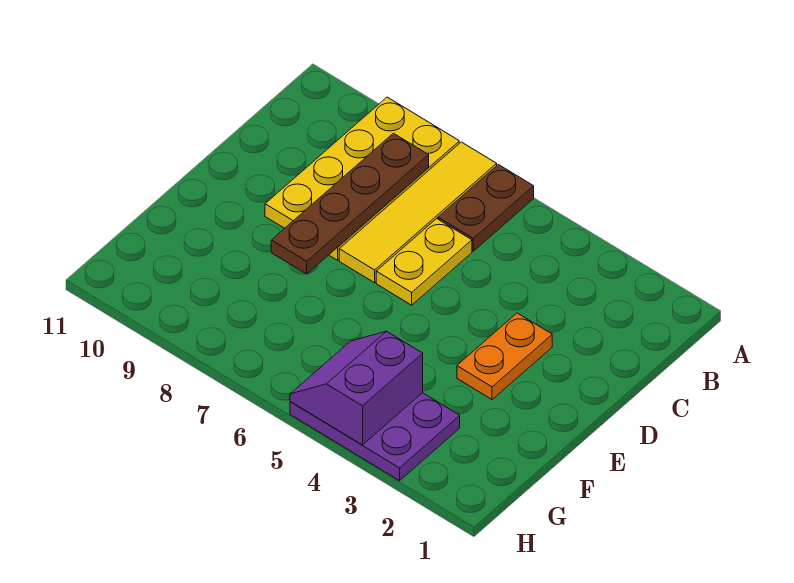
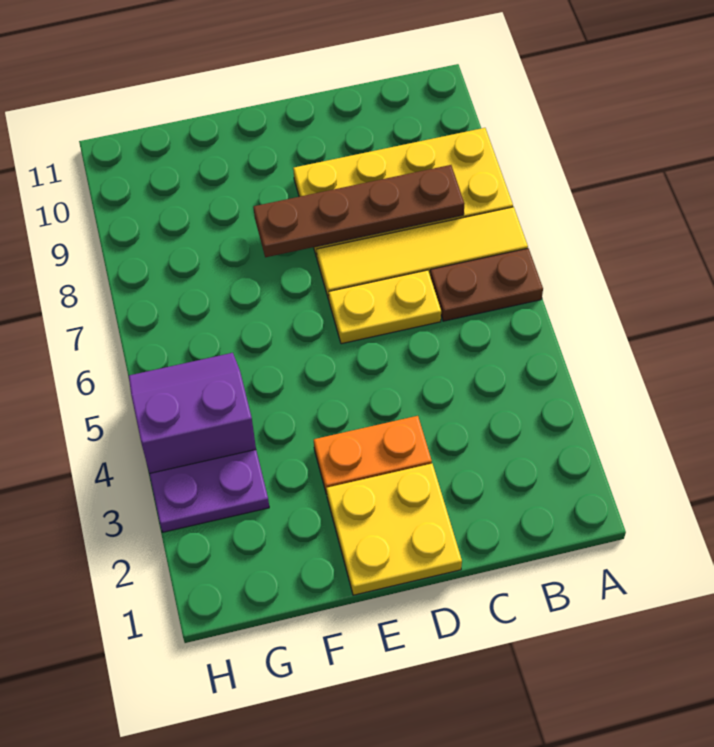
none -> yellow plate D1:E2 level 1

